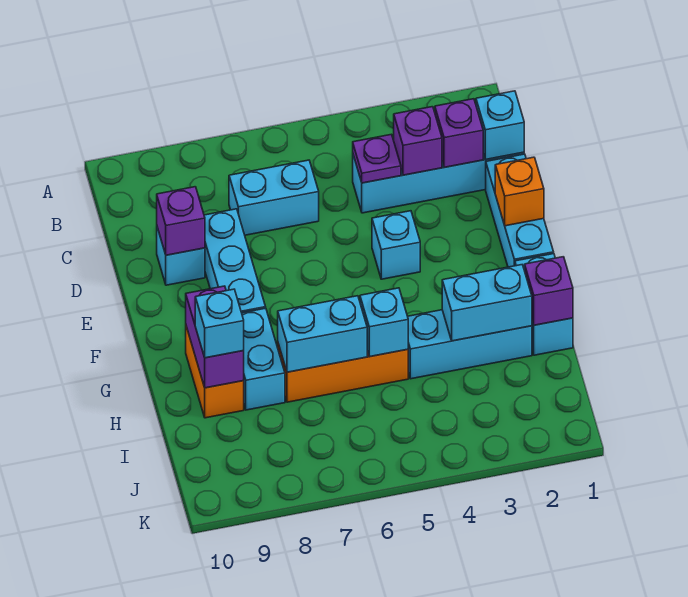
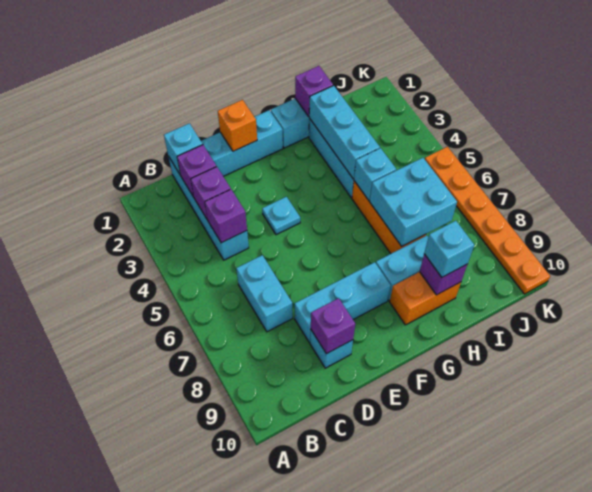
purple plate C4 level 2 -> purple brick C4 level 2
cyan brick E4 level 1 -> cyan plate E4 level 1
purple brick G9:H9 level 2 -> purple brick H9 level 2
cyan brick H2:H3 level 2 -> cyan brick H2:H4 level 2
cyan brick H6:H7 level 2 -> cyan brick H6:I7 level 2
none -> orange plate K5:K10 level 1

